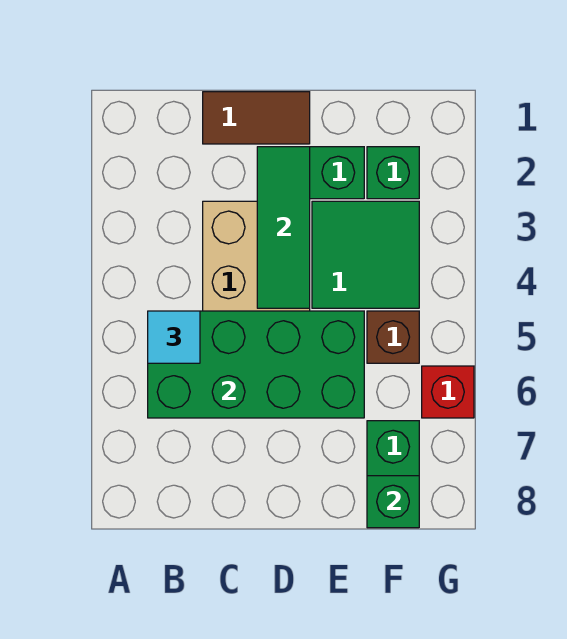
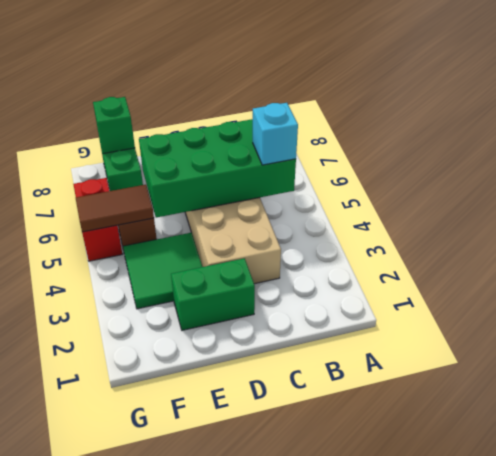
cyan tile B5 level 3 -> cyan brick B5 level 3
brown tile C1:D1 level 1 -> brown tile F5:G5 level 2
green tile D2:D4 level 2 -> none
green brick F2 level 1 -> none
red brick G6 level 1 -> red brick G5:G6 level 1

